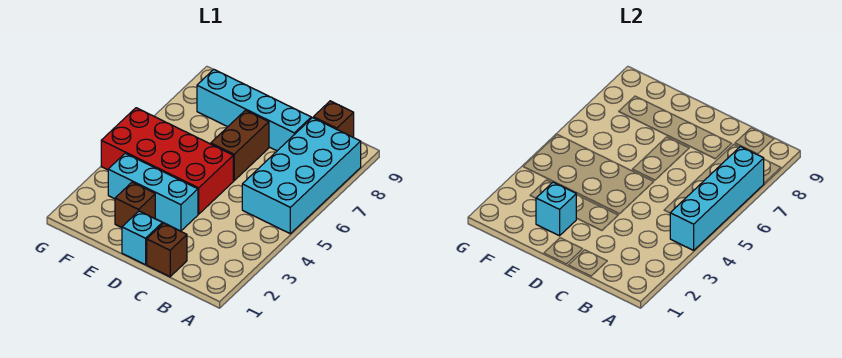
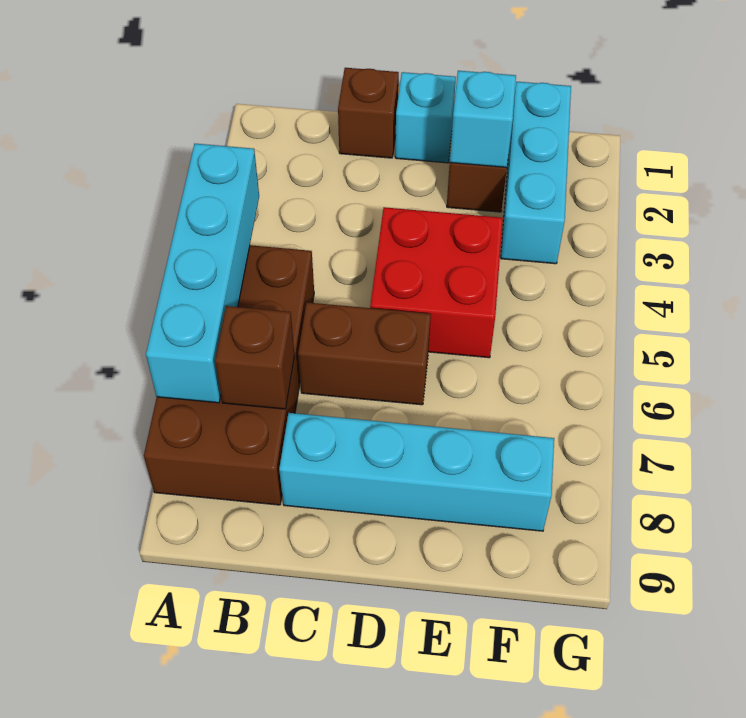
cyan brick A5:B8 level 1 -> brown brick A5:B8 level 1
brown brick B9 level 1 -> brown brick B7 level 2
cyan brick D3:F3 level 1 -> cyan brick F1:F3 level 1
red brick D4:G5 level 1 -> red brick D4:E5 level 1
brown brick D6:D7 level 1 -> brown brick C6:D6 level 1

